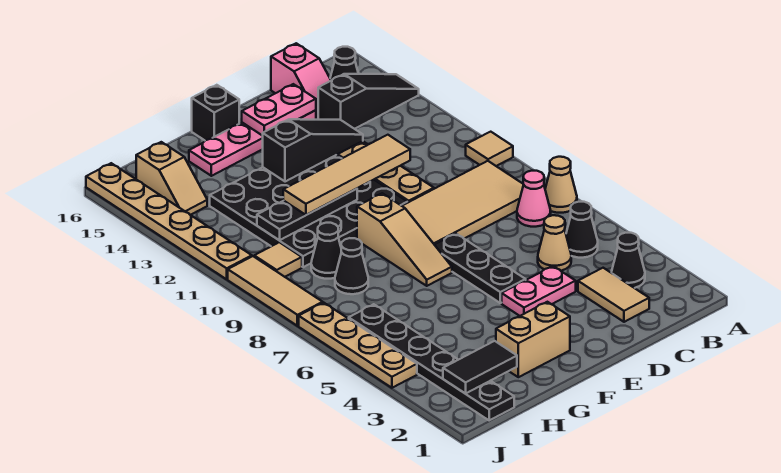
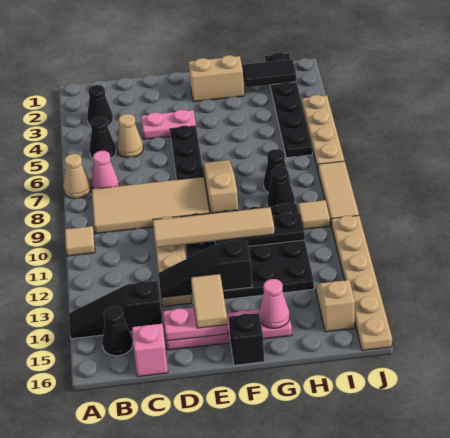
tan tile C2:C3 level 1 -> tan tile E14:E15 level 3
none -> pink cone G15 level 2

